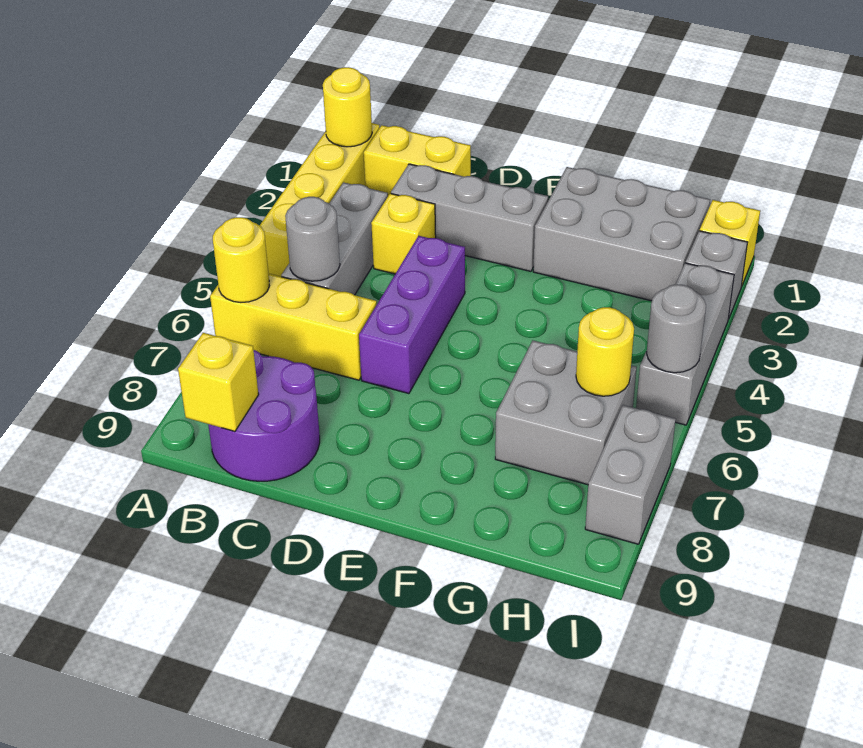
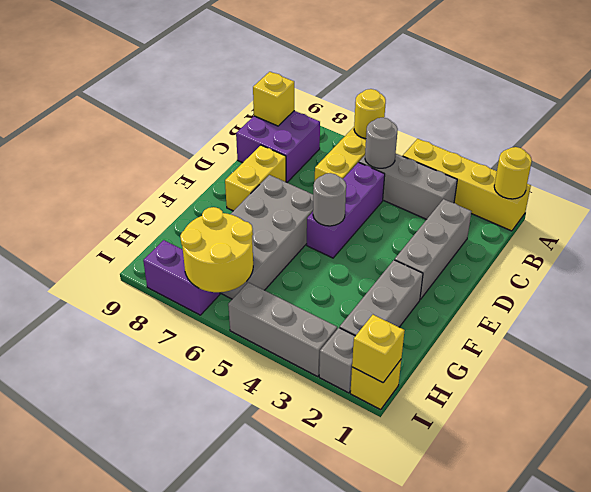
yellow brick B1:C1 level 1 -> yellow brick D8:E8 level 1
purple round brick B8:C9 level 1 -> purple brick B8:C9 level 1
yellow brick C3 level 1 -> yellow brick I1 level 2
purple brick D4:D6 level 1 -> purple brick C5:E5 level 1
grey brick F1:H2 level 1 -> grey brick F2:H2 level 1
grey brick G6:H7 level 1 -> grey brick E6:H7 level 1
yellow round brick H6 level 2 -> yellow round brick H6:I7 level 2
grey round brick I5 level 2 -> grey round brick E5 level 2
grey brick I7:I8 level 1 -> purple brick I7:I8 level 1

